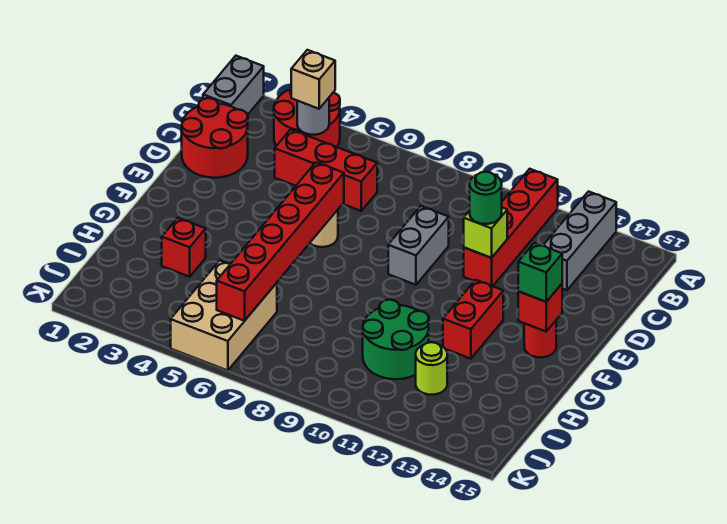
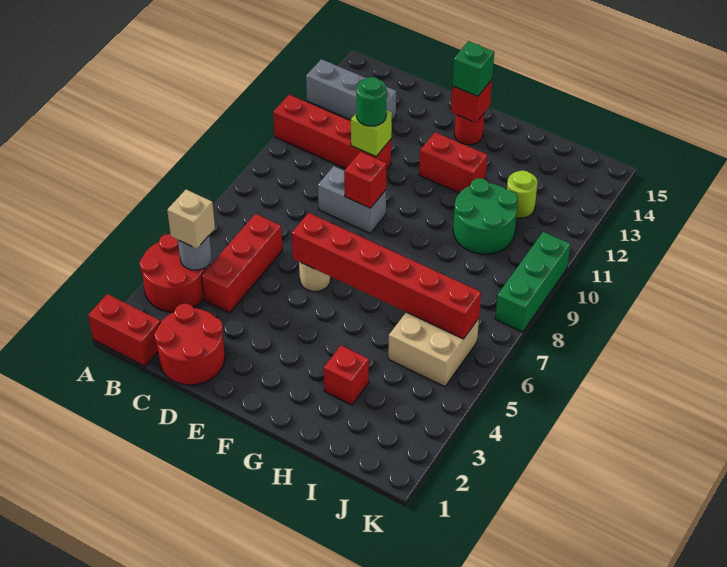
grey brick A1:B1 level 1 -> red brick A1:B1 level 1
none -> red brick E9 level 2
tan brick I5:K6 level 1 -> tan brick I5:J6 level 1
none -> green brick K8:K10 level 1

